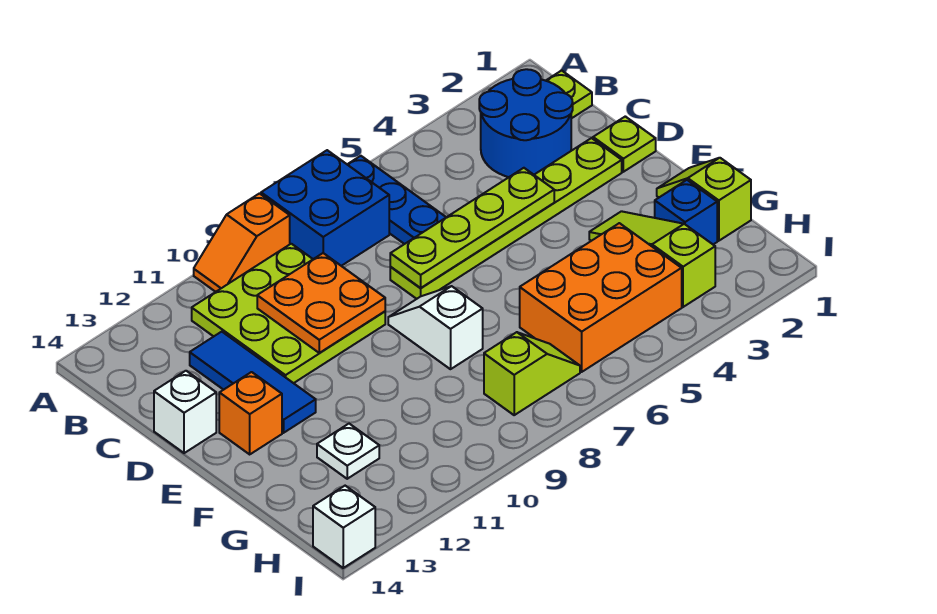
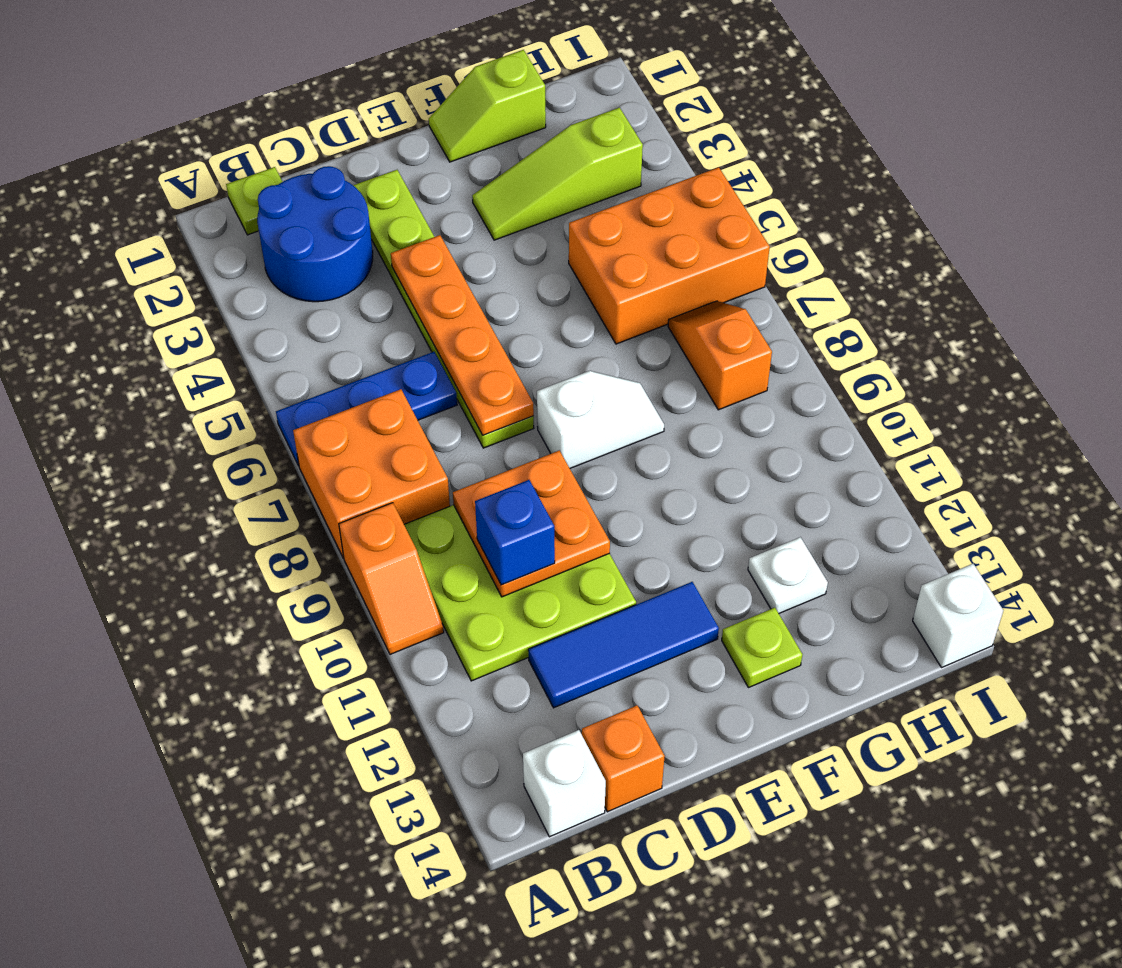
blue brick A7:B8 level 1 -> orange brick A7:B8 level 1
lime plate D1 level 1 -> lime plate F13 level 1
lime plate D4:D7 level 2 -> orange plate D4:D7 level 2
white brick D14 level 1 -> white brick B14 level 1
white slope E8:F8 level 1 top F -> white slope E8:F8 level 1 top E
orange brick E13 level 1 -> orange brick C14 level 1
blue brick G2 level 1 -> blue brick C10 level 3
orange brick G4:H6 level 1 -> orange brick G5:I6 level 1
lime slope H7:H8 level 1 top 8 -> orange slope H7:H8 level 1 top 8

